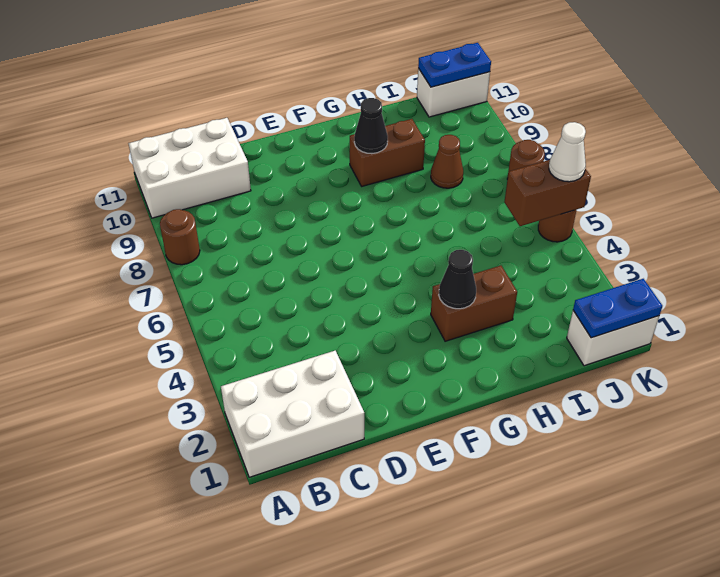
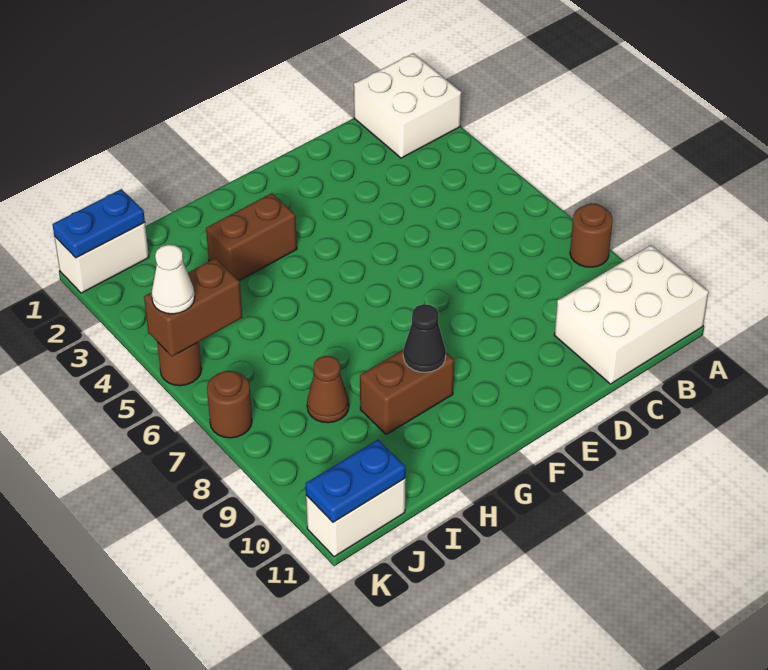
white brick A1:C2 level 1 -> white brick A1:B2 level 1
black cone G3 level 2 -> none

